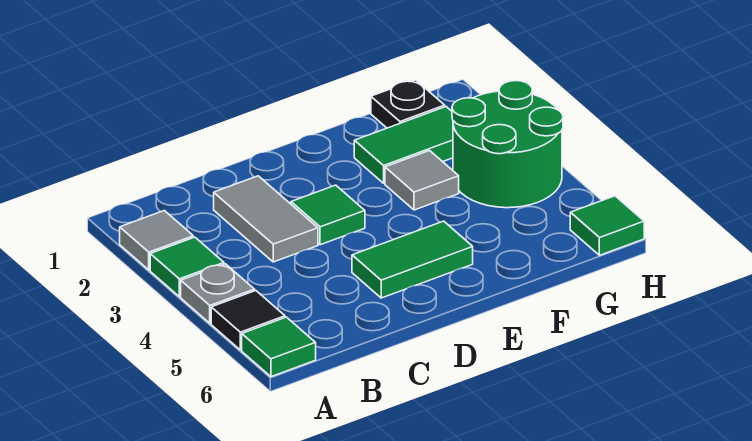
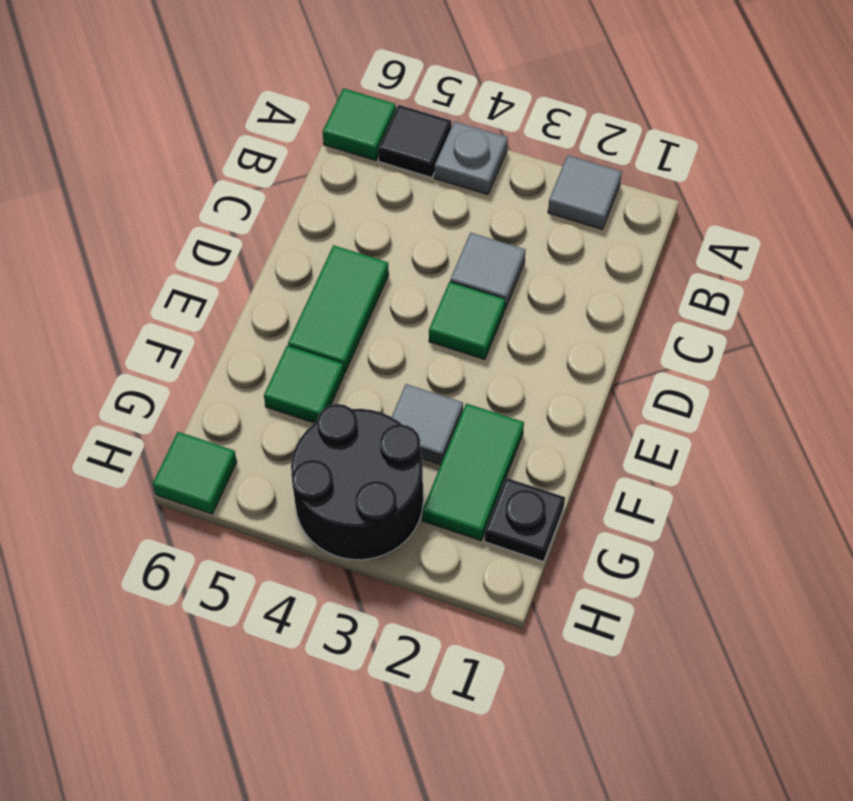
green tile A3 level 1 -> green tile F5 level 1
grey tile C2:C3 level 1 -> grey tile C3 level 1
green round brick G3:H4 level 1 -> black round brick G3:H4 level 1

